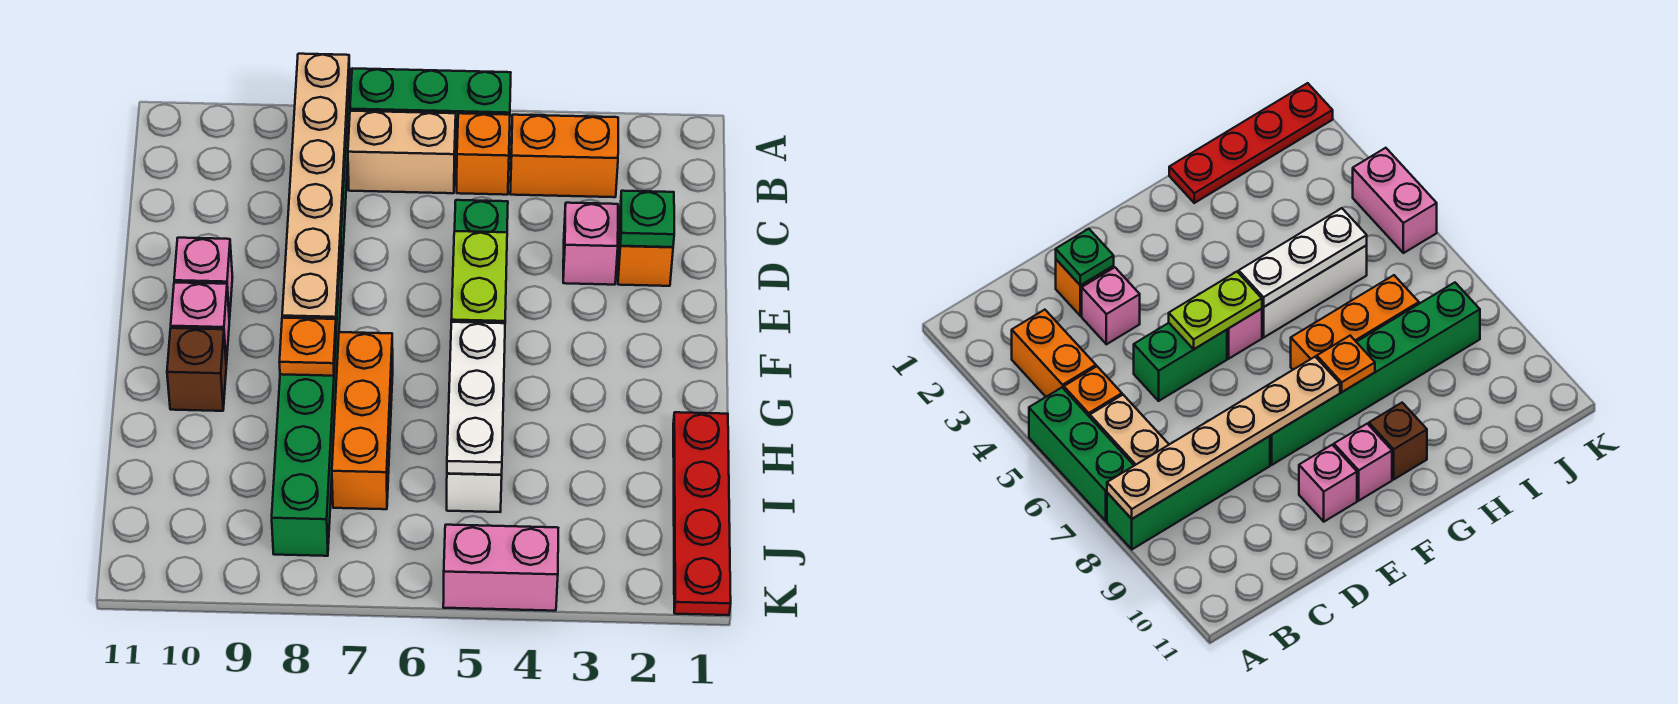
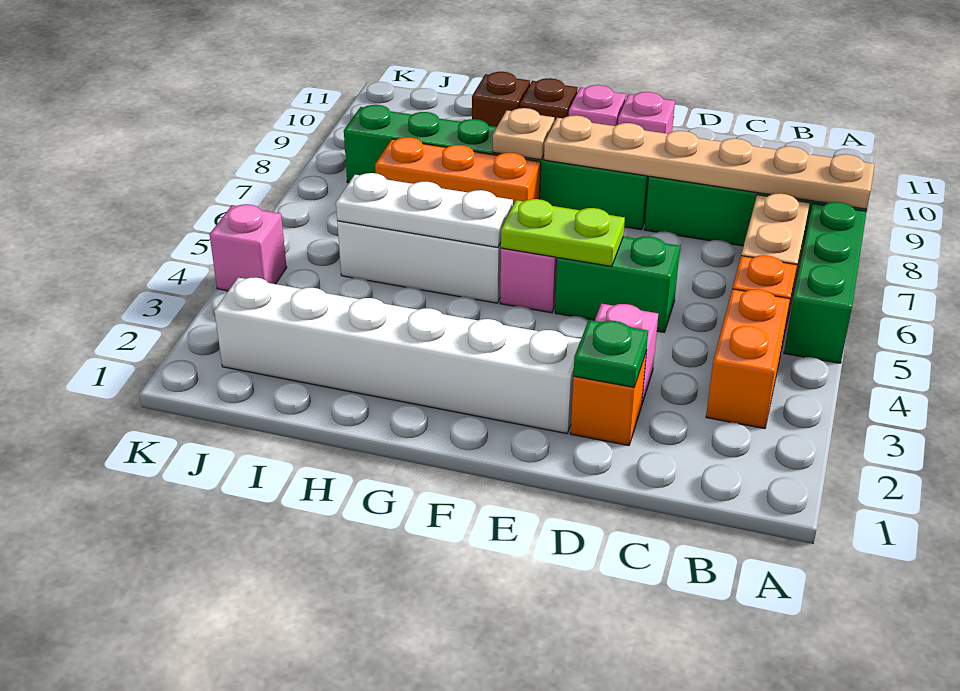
none -> white brick E2:J2 level 1
orange plate G8 level 2 -> tan plate G8 level 2
red plate H1:K1 level 1 -> none
none -> brown brick H10 level 1
pink brick K4:K5 level 1 -> pink brick K4 level 1

